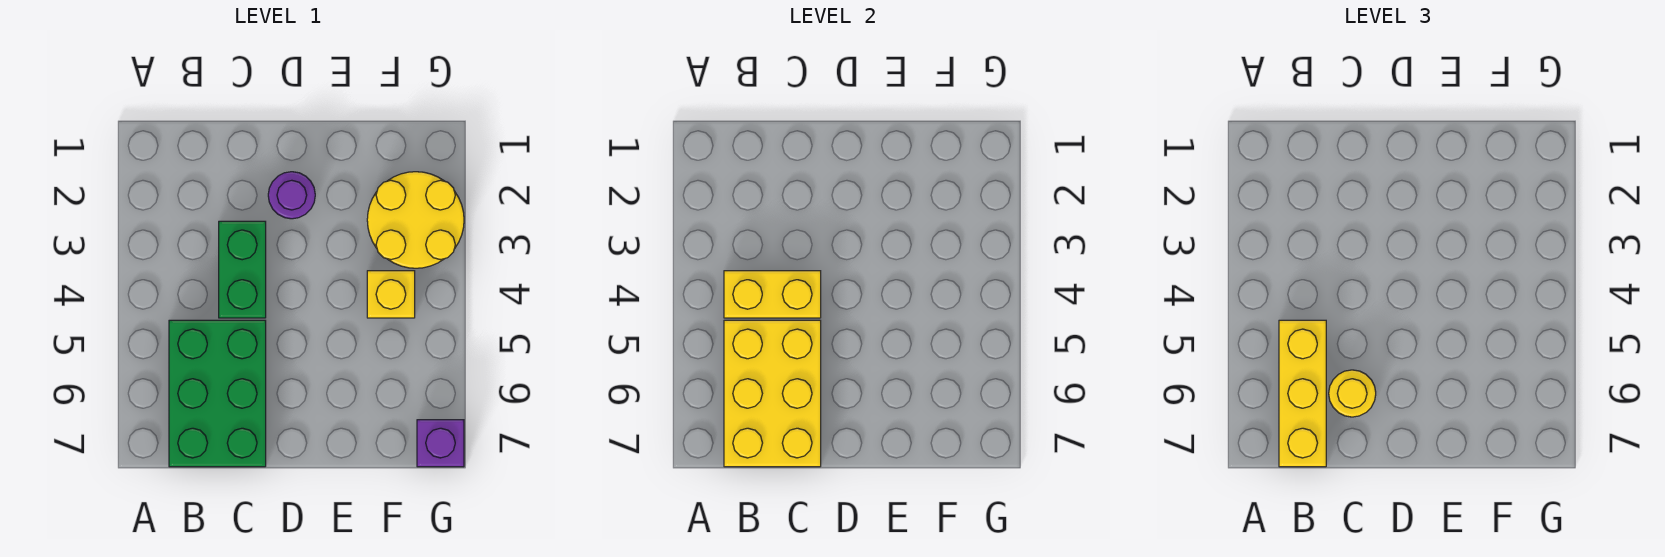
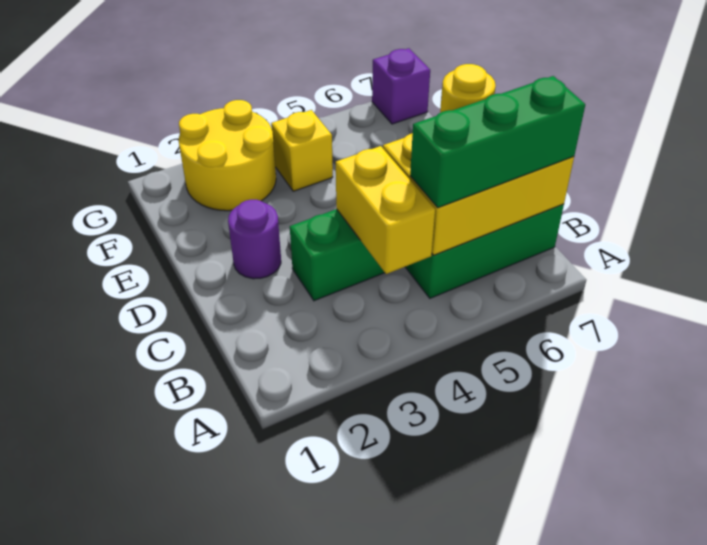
yellow brick B5:B7 level 3 -> green brick B5:B7 level 3

